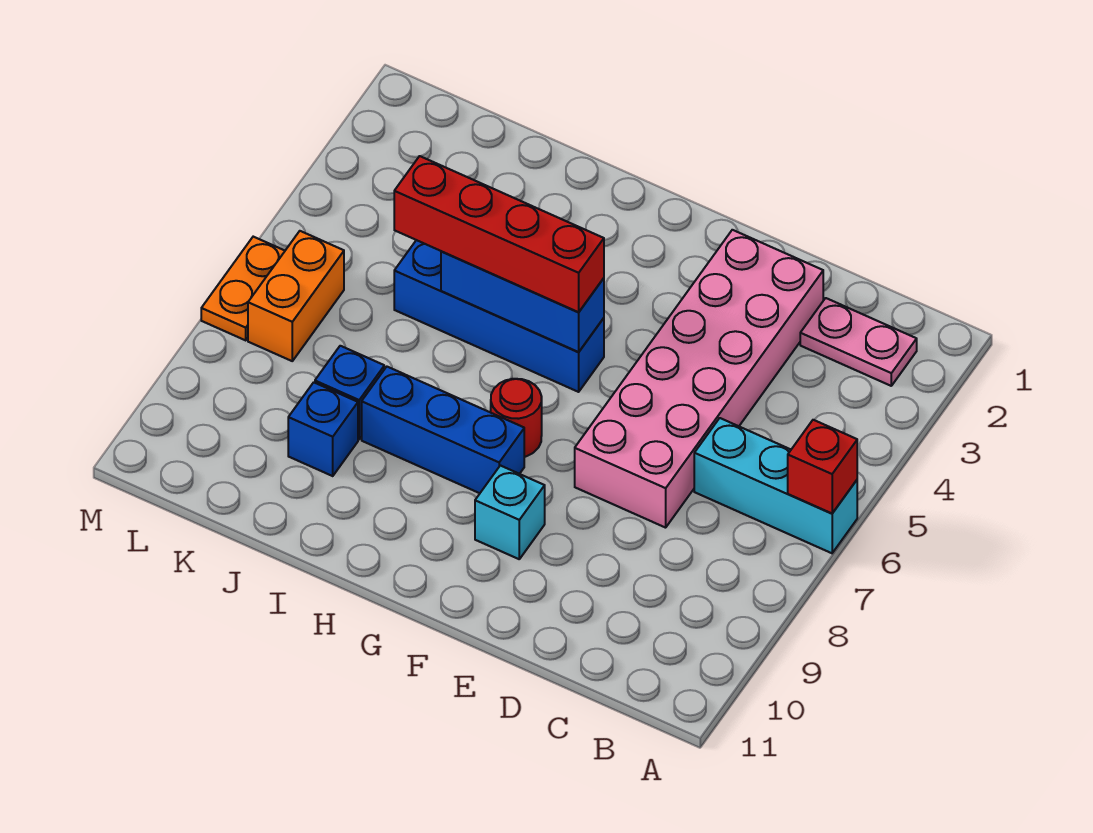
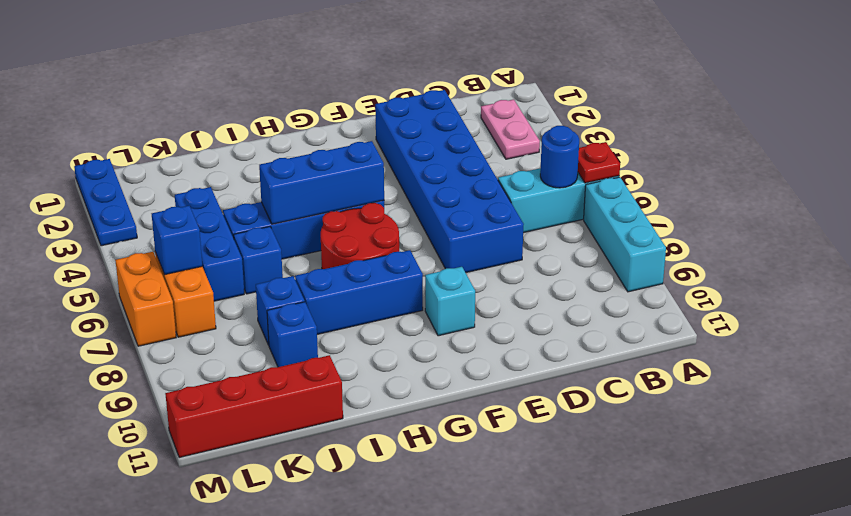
red brick A6 level 2 -> red plate A6 level 2
none -> cyan brick A7:A9 level 1
pink plate B2:C2 level 1 -> pink plate B2:B3 level 1
none -> blue round brick B6 level 2
pink brick D2:E7 level 1 -> blue brick D2:E7 level 1
red brick G5:J5 level 3 -> red brick J11:M11 level 1
red round brick G7 level 1 -> red round brick G6:H7 level 1
none -> blue brick J6 level 1
none -> blue brick K4:K6 level 1
none -> blue brick L6 level 2
none -> blue plate M1:M3 level 1
orange plate M6:M7 level 1 -> orange brick M6:M7 level 1

